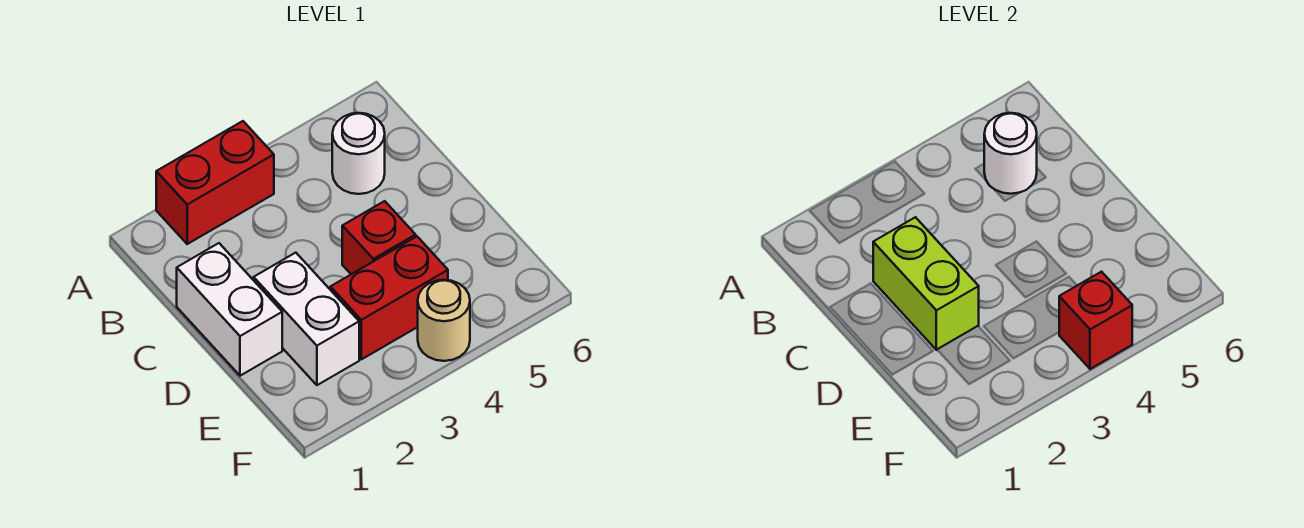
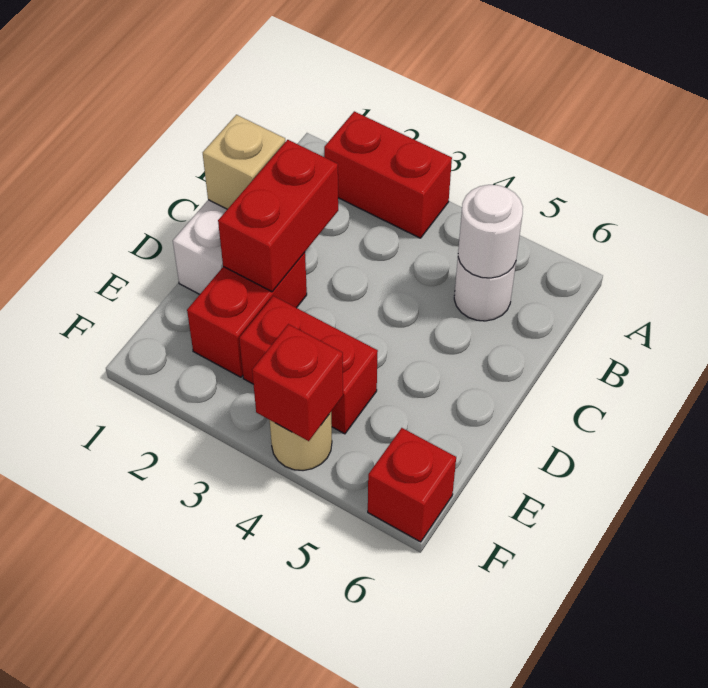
none -> tan brick C1 level 2
lime brick C2:D2 level 2 -> red brick C2:D2 level 2
white brick D2:E2 level 1 -> red brick D2:E2 level 1
red brick D4 level 1 -> red brick F6 level 1

